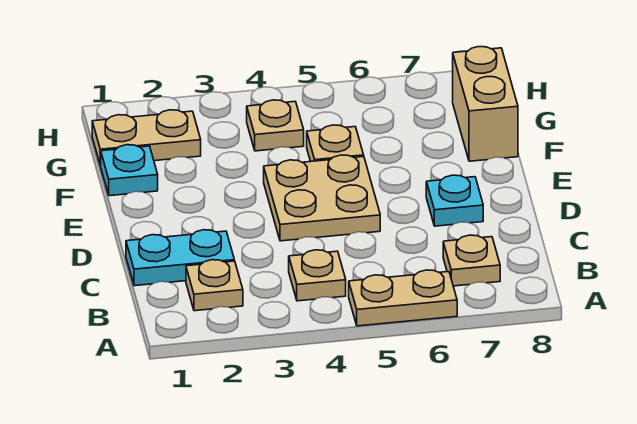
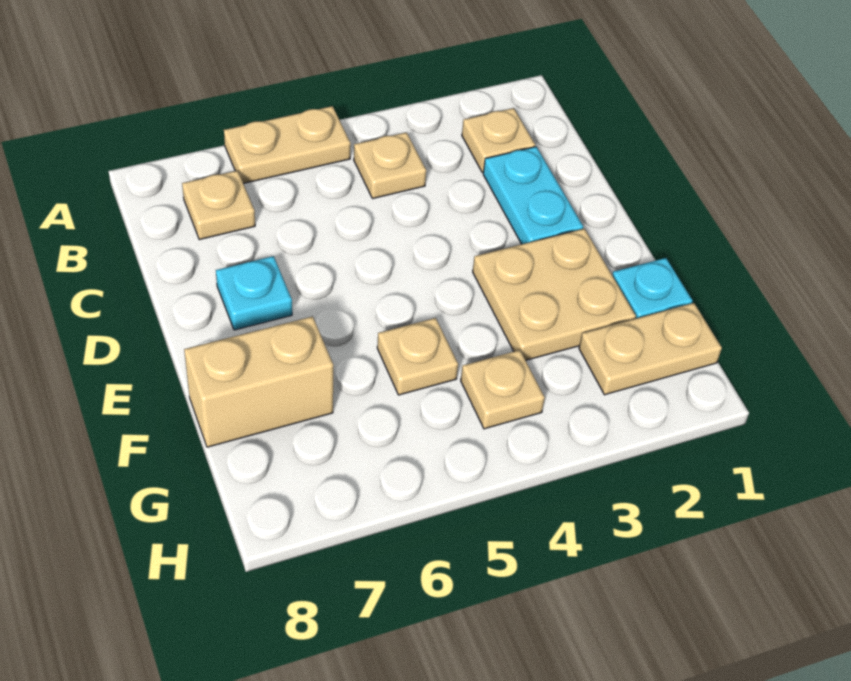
cyan plate C1:C2 level 1 -> cyan plate C2:D2 level 1
tan plate D4:E5 level 1 -> tan plate E2:F3 level 1
tan brick F8:G8 level 1 -> tan brick F7:F8 level 1

